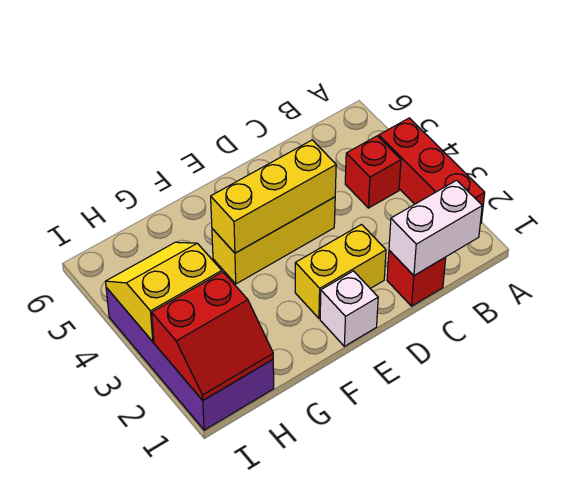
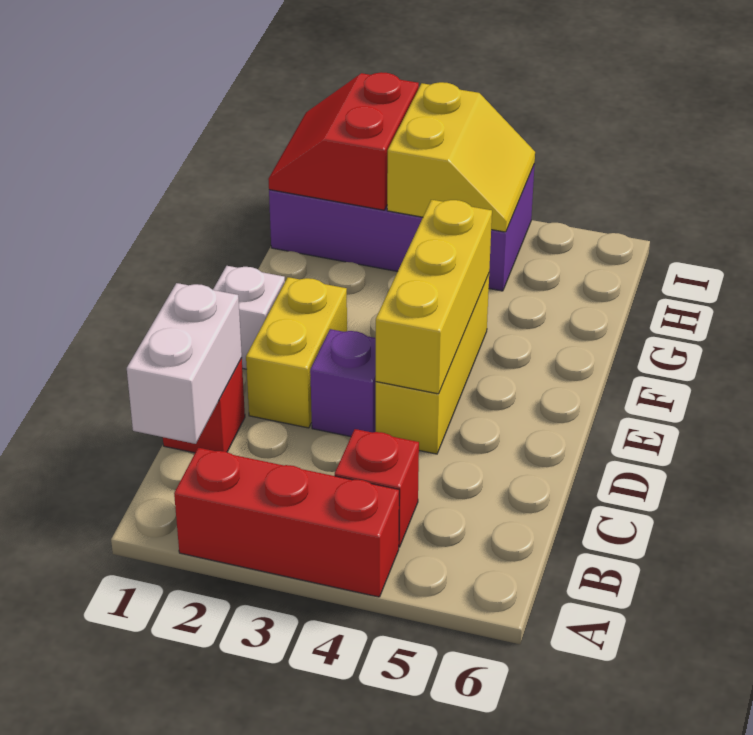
none -> purple brick D3 level 1

